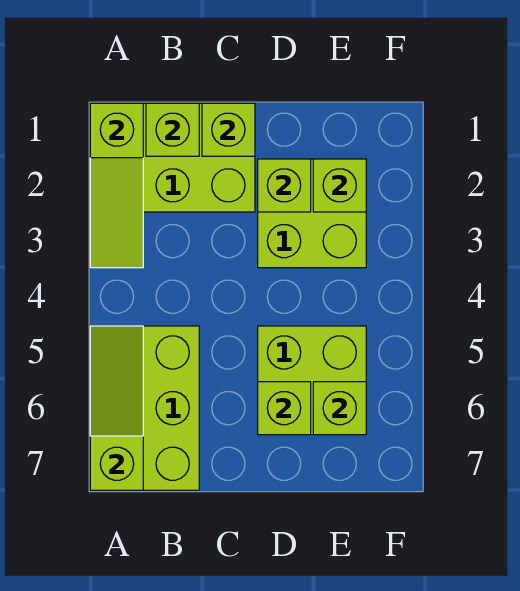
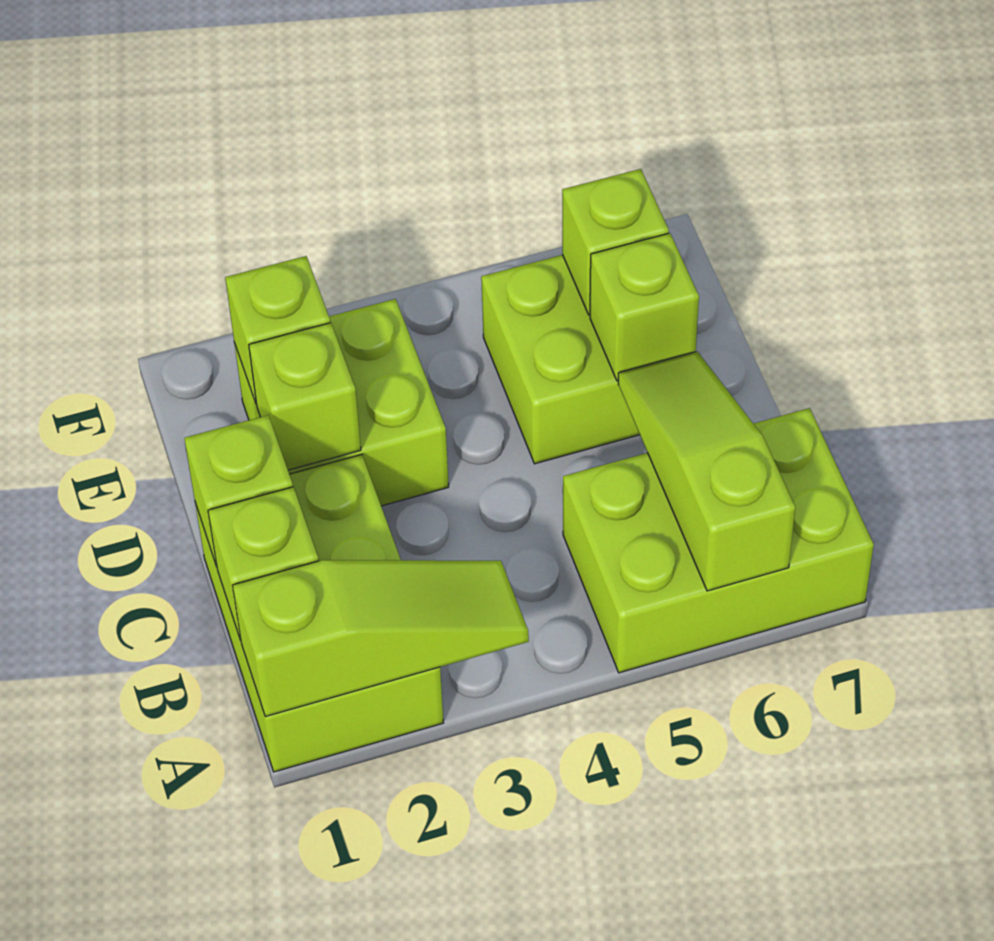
lime slope A5:A7 level 2 top 7 -> lime slope A6:C6 level 2 top A

